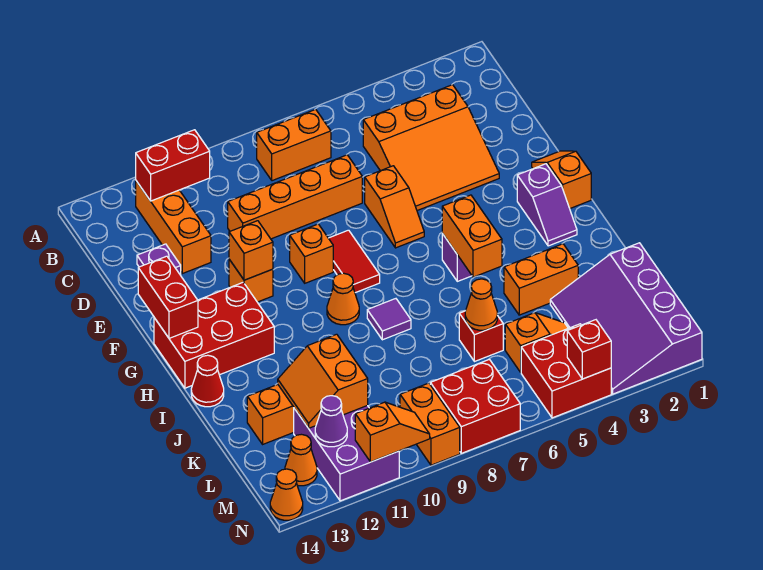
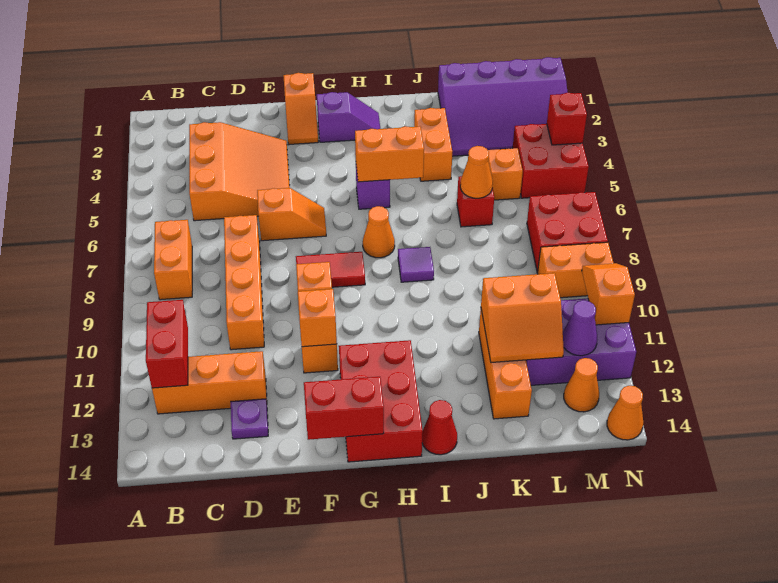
orange slope F1:G1 level 1 top G -> orange slope F1:F2 level 1 top 1
orange cone H9 level 1 -> orange cone H7 level 1

